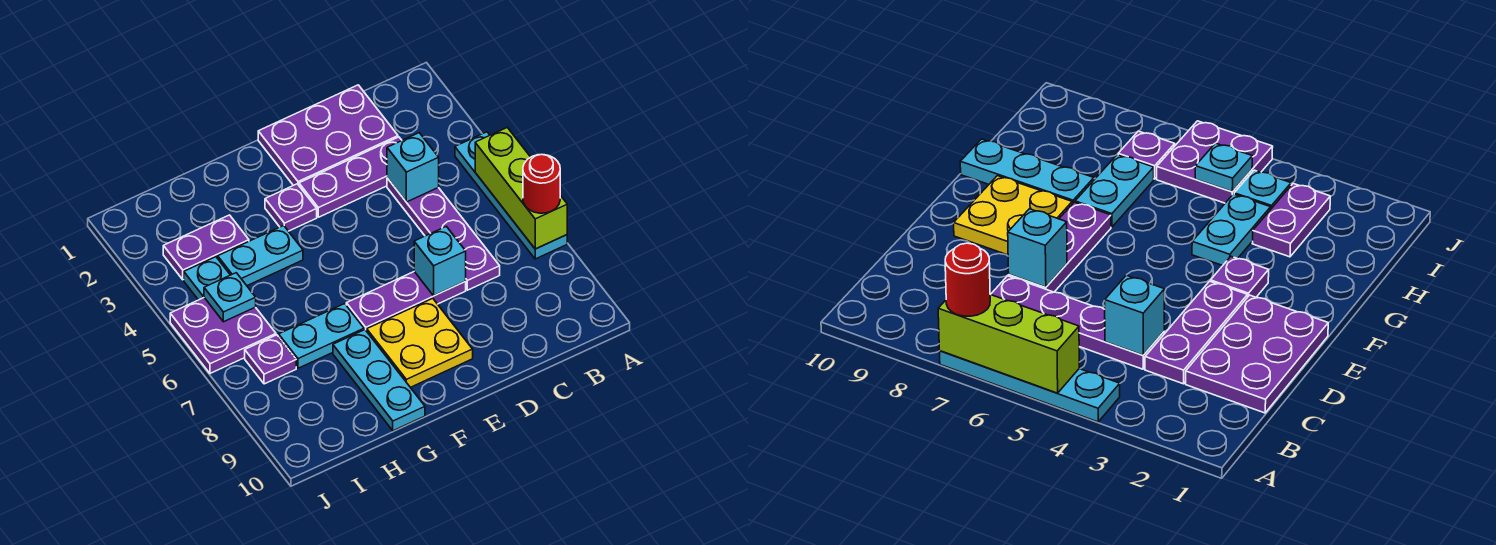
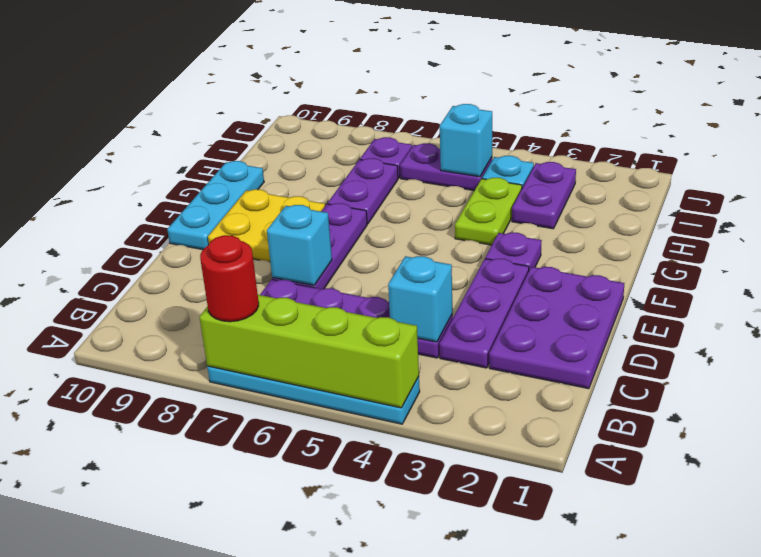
lime brick A5:A7 level 2 -> lime brick A4:A7 level 2
cyan plate G4:H4 level 1 -> lime plate G4:H4 level 1
cyan plate G7:H7 level 1 -> purple plate G7:H7 level 1
cyan plate G8:G10 level 1 -> cyan plate E10:G10 level 1
purple plate I5:J6 level 1 -> purple plate I5:I6 level 1
cyan plate I5 level 2 -> cyan brick I5 level 2

